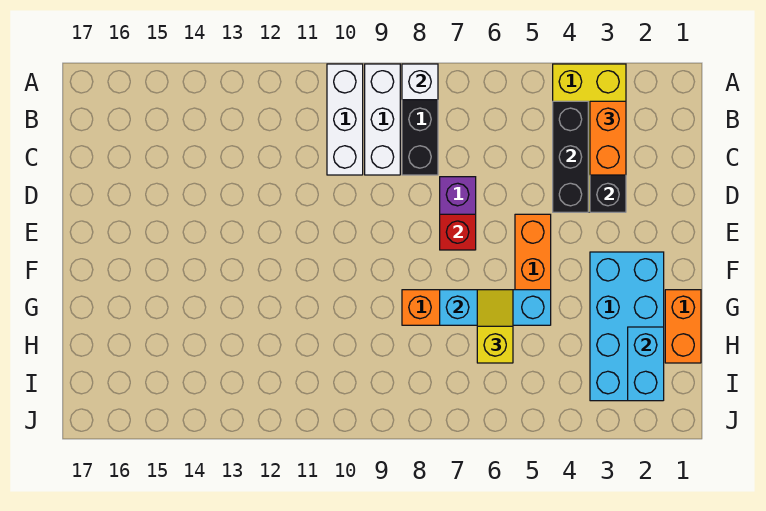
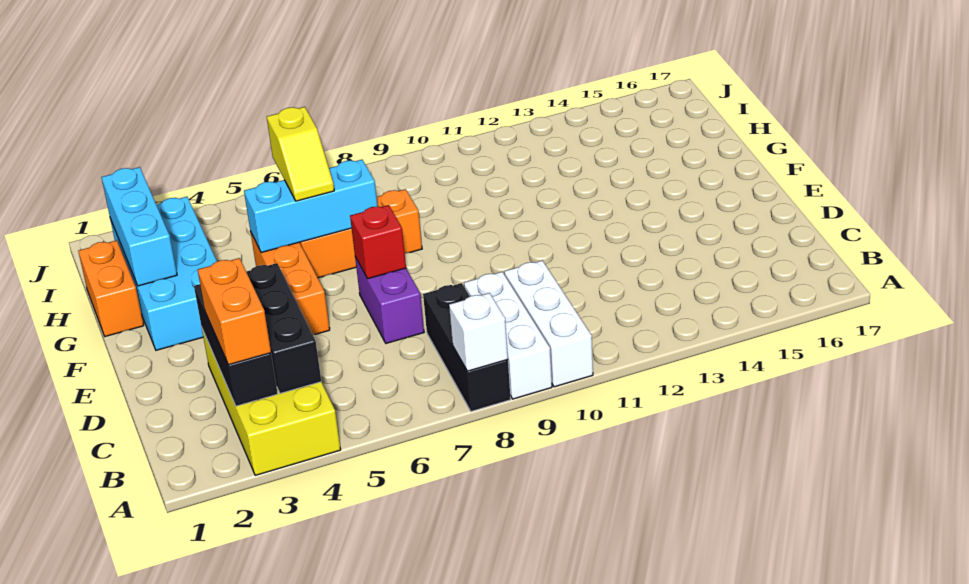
cyan brick H2:I2 level 2 -> cyan brick G2:I2 level 2

